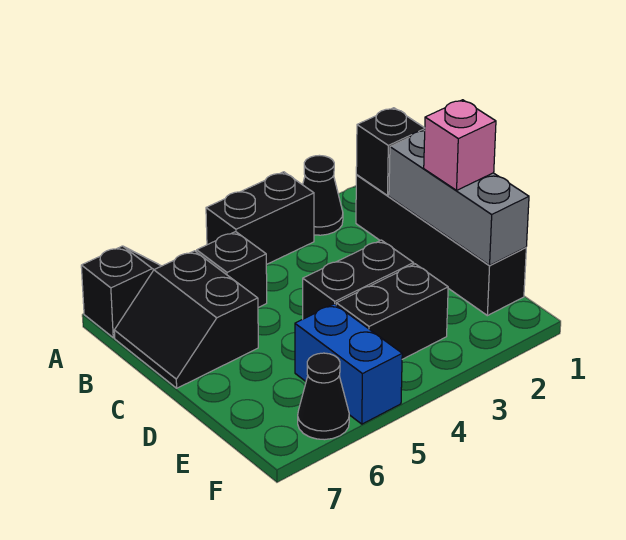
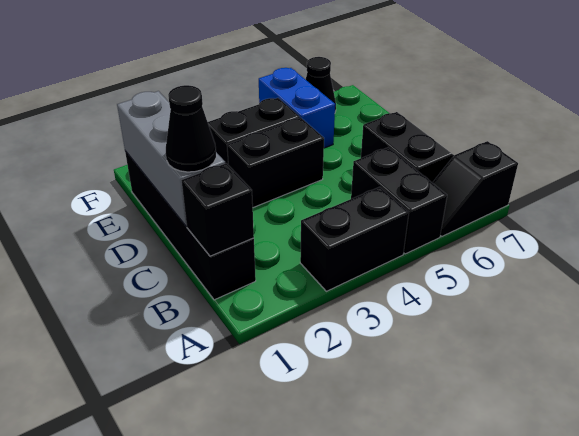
black cone A2 level 1 -> black cone C1 level 3
black brick B5 level 1 -> black brick A5:B5 level 1
pink brick D1 level 3 -> none

